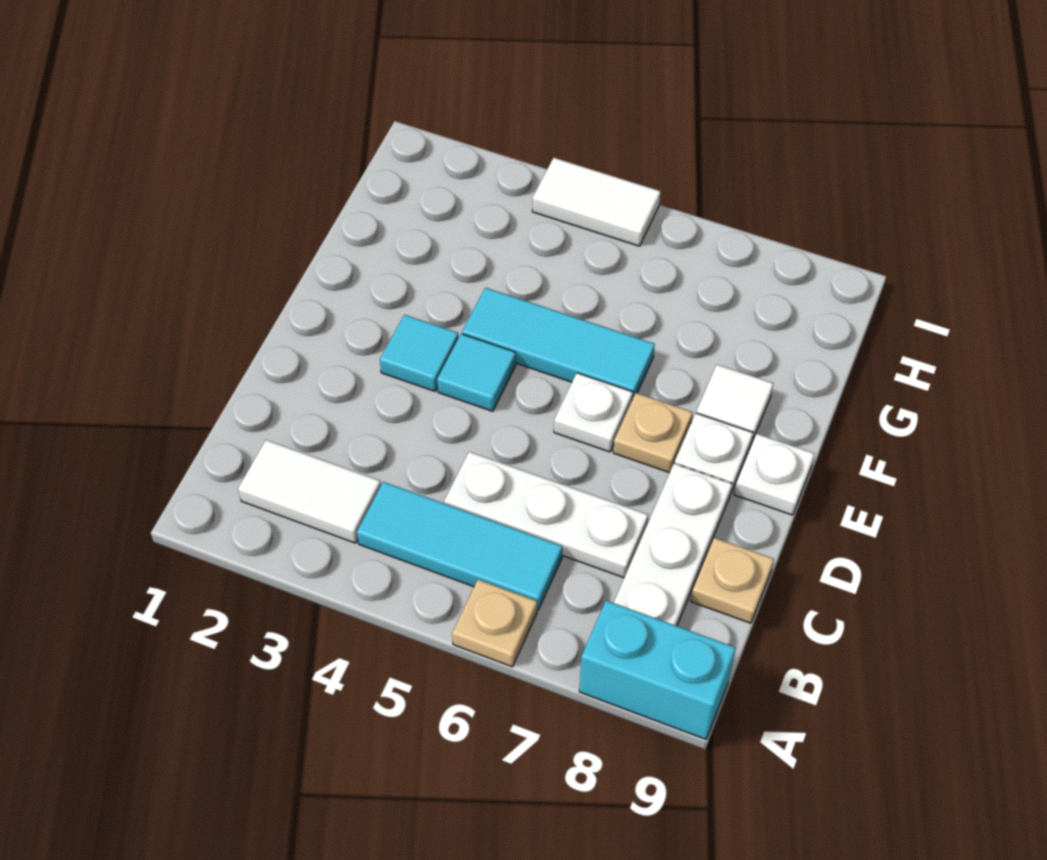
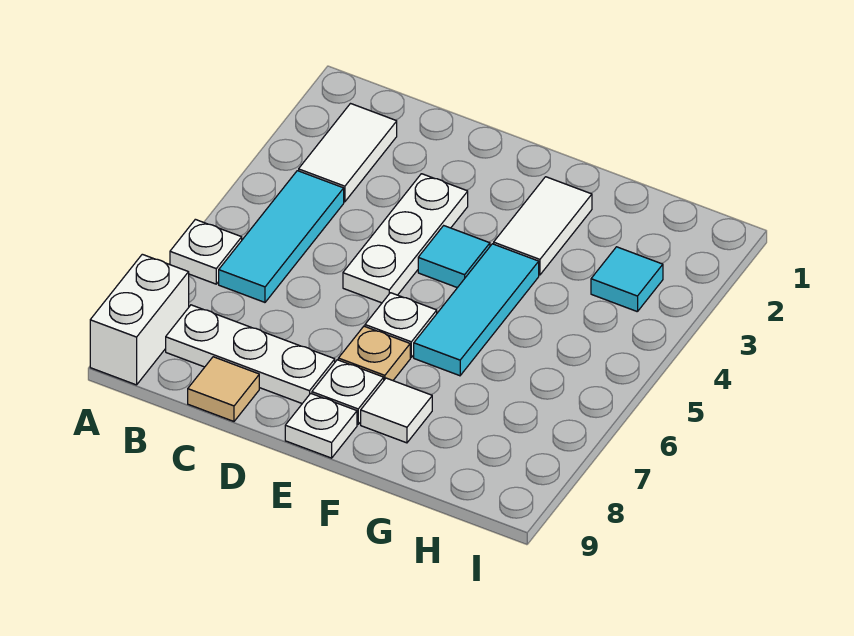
tan plate A6 level 1 -> white plate A6 level 1
cyan brick A8:A9 level 1 -> white brick A8:A9 level 1
white plate C5:C7 level 1 -> white plate D3:D5 level 1
tan plate C9 level 1 -> tan tile C9 level 1
cyan tile E3 level 1 -> cyan tile H3 level 1
white tile I4:I5 level 1 -> white tile F2:F3 level 1

